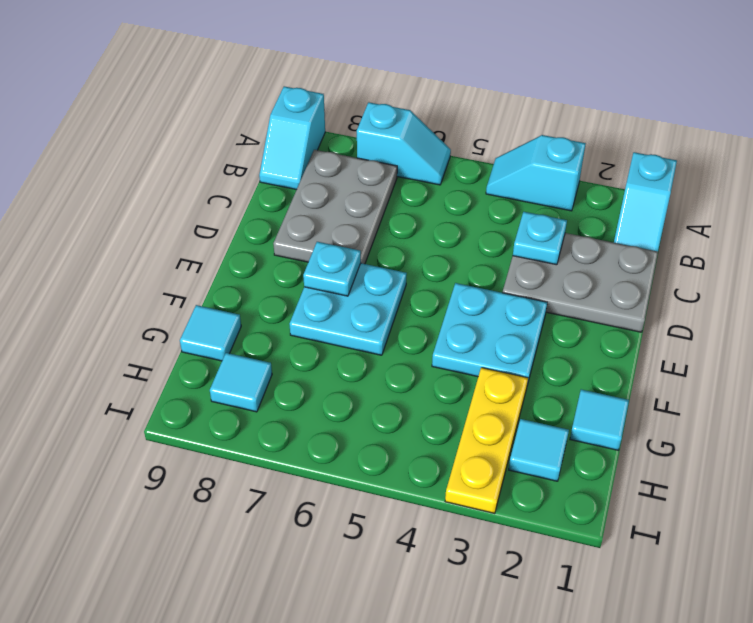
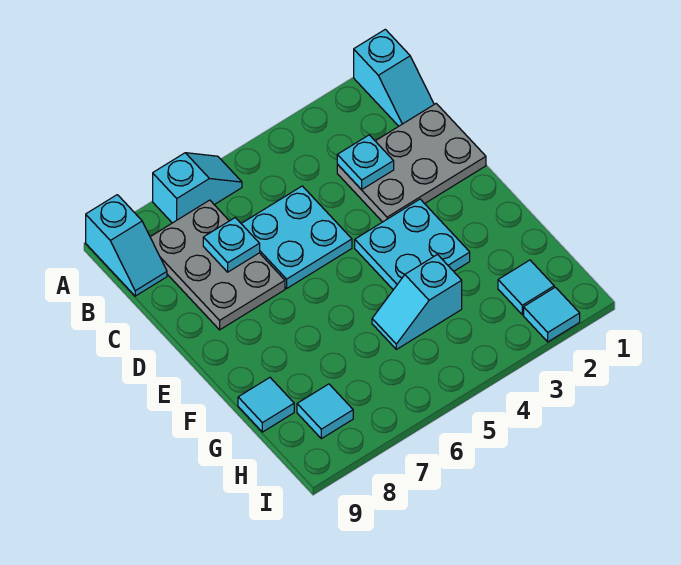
cyan slope A3:A4 level 1 top 3 -> cyan slope G4:G5 level 1 top 4
cyan plate E6:F7 level 1 -> cyan plate C5:D6 level 1
cyan plate E7 level 2 -> cyan plate C7 level 2
cyan tile G1 level 1 -> cyan tile I2 level 1
yellow plate G3:I3 level 1 -> none

